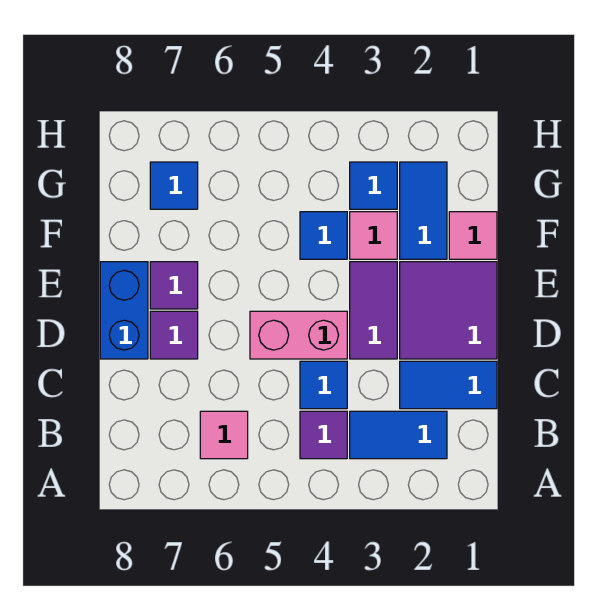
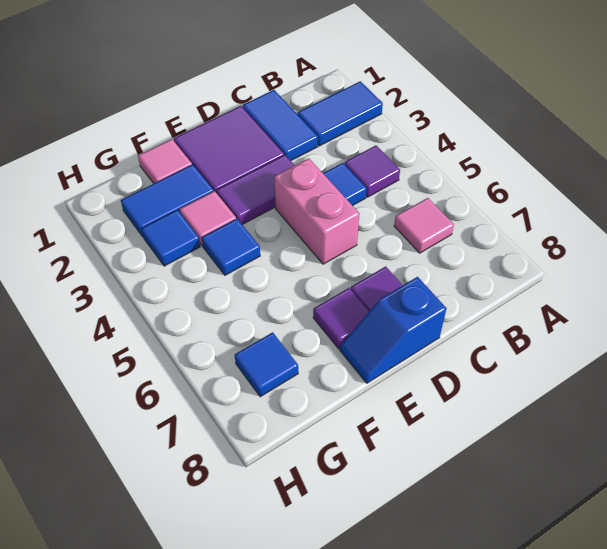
blue tile B2:B3 level 1 -> blue tile A2:B2 level 1
blue brick D8:E8 level 1 -> blue slope D8:E8 level 1 top D

